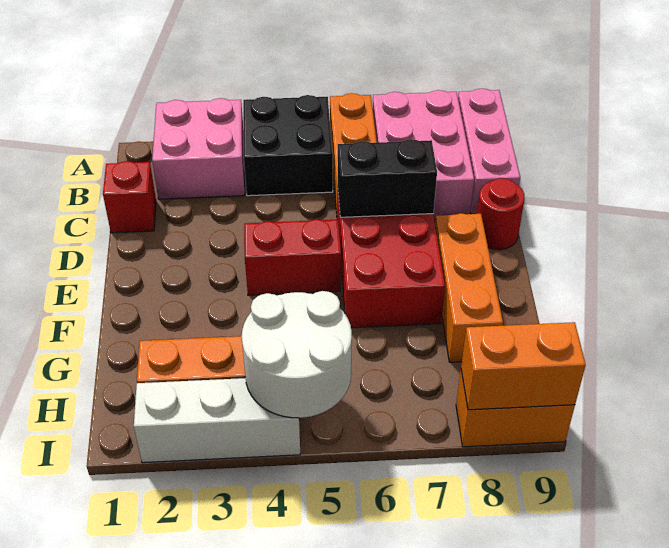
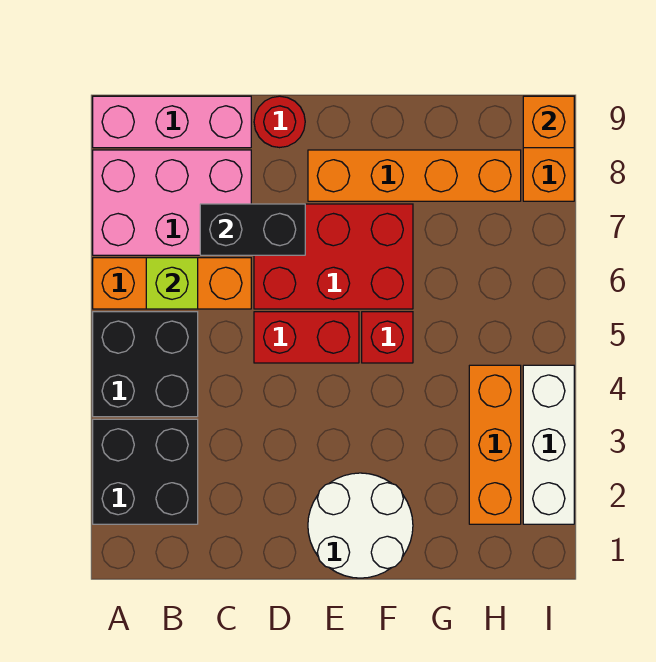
pink brick A2:B3 level 1 -> black brick A2:B3 level 1
none -> lime brick B6 level 2
red brick C1 level 1 -> red brick F5 level 1
black brick D6:D7 level 2 -> black brick C7:D7 level 2
red brick E4:E5 level 1 -> red brick D5:E5 level 1
orange brick E8:G8 level 1 -> orange brick E8:H8 level 1
white round brick H4:I5 level 2 -> white round brick E1:F2 level 1
orange brick I8:I9 level 2 -> orange brick I9 level 2

